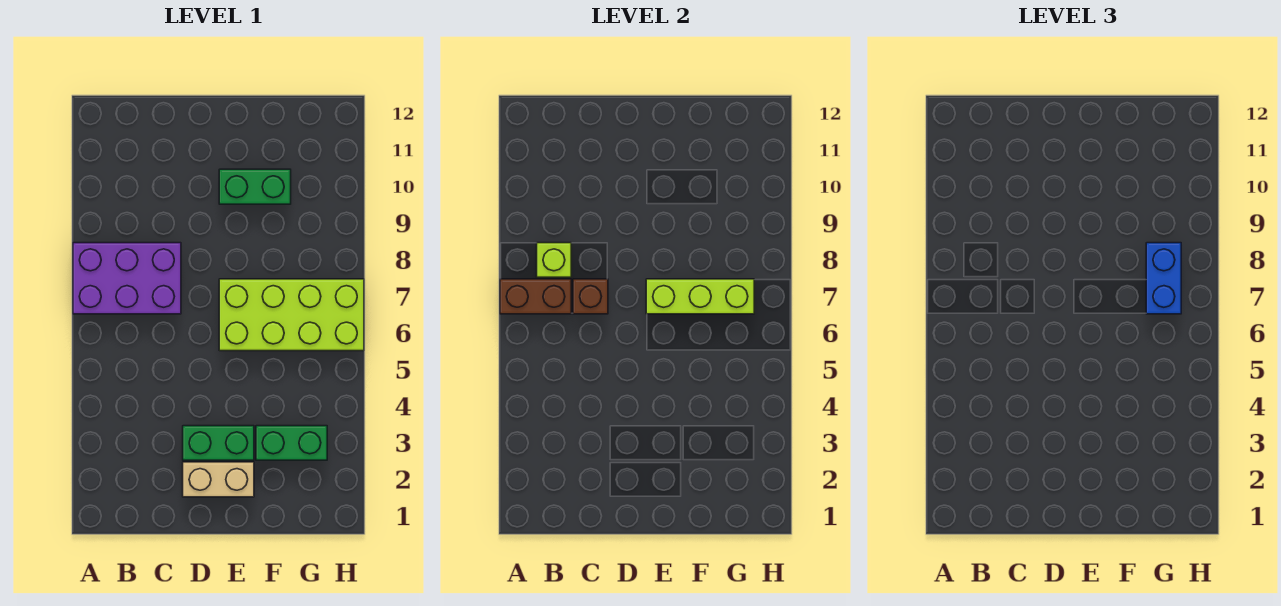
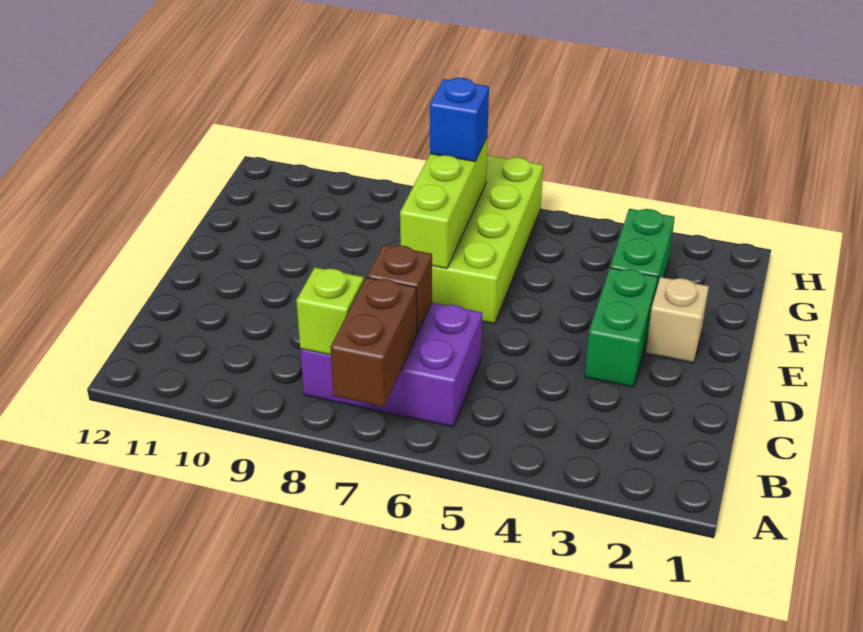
purple brick A7:C8 level 1 -> purple brick B6:C8 level 1
tan brick D2:E2 level 1 -> tan brick E2 level 1
green brick E10:F10 level 1 -> none
blue brick G7:G8 level 3 -> blue brick G7 level 3

